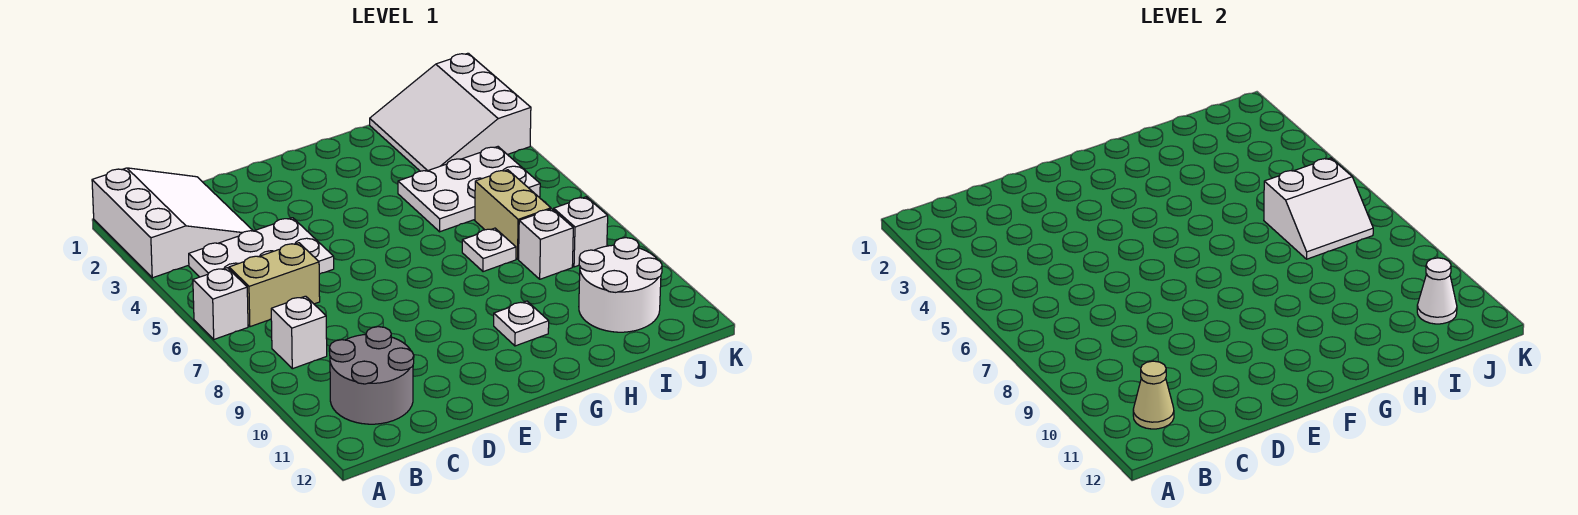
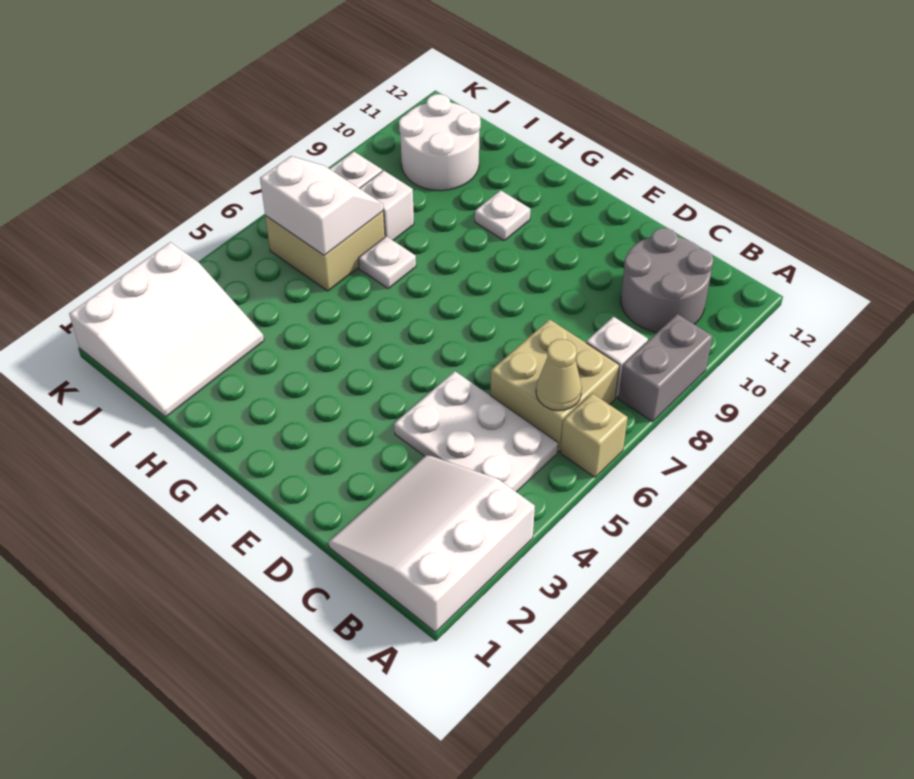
white brick A6 level 1 -> tan brick A6 level 1
none -> grey brick A8:A9 level 1
tan brick B6:C6 level 1 -> tan brick B6:C7 level 1
tan cone B11 level 2 -> tan cone B6 level 2
white plate H4:J5 level 1 -> none
tan brick I6:I7 level 1 -> tan brick I6:J7 level 1
white cone J11 level 2 -> none

